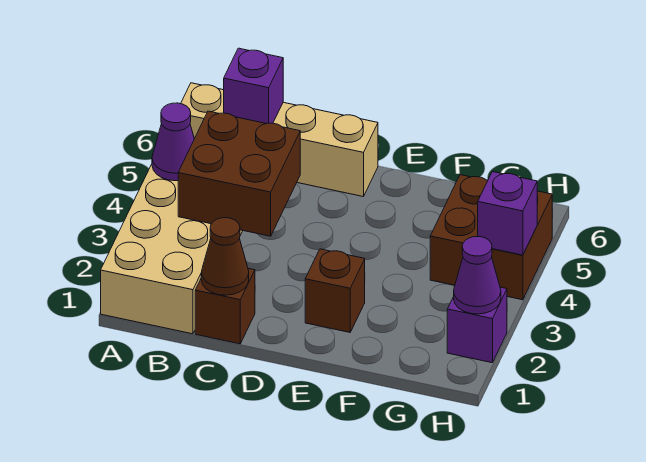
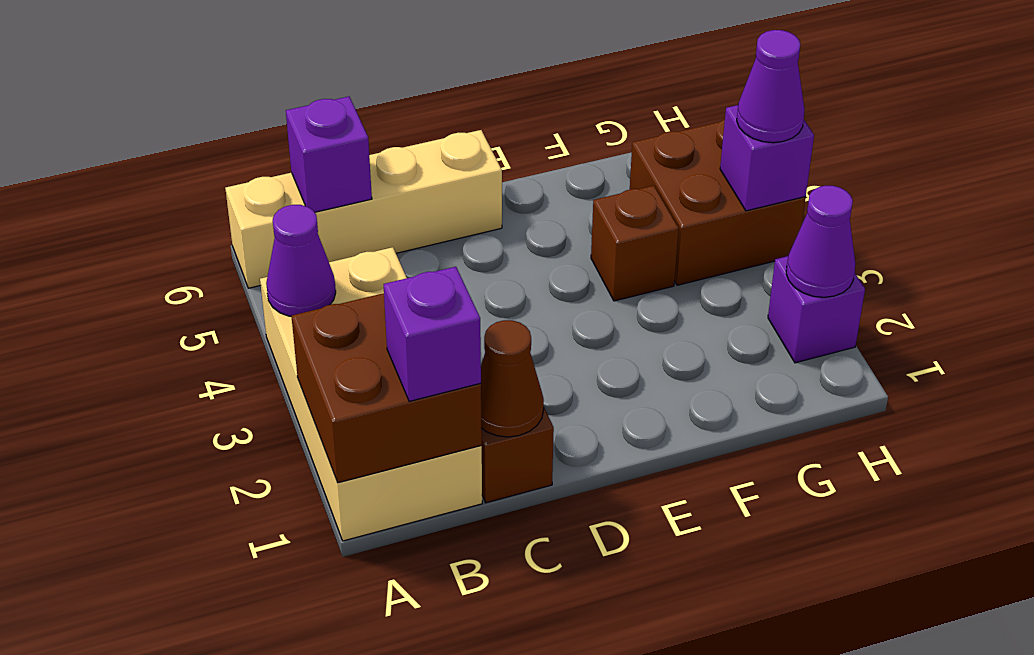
none -> purple brick B1 level 3
brown brick B3:C4 level 2 -> brown brick A1:B2 level 2
brown brick E2 level 1 -> brown brick F4 level 1
none -> purple cone H4 level 3

